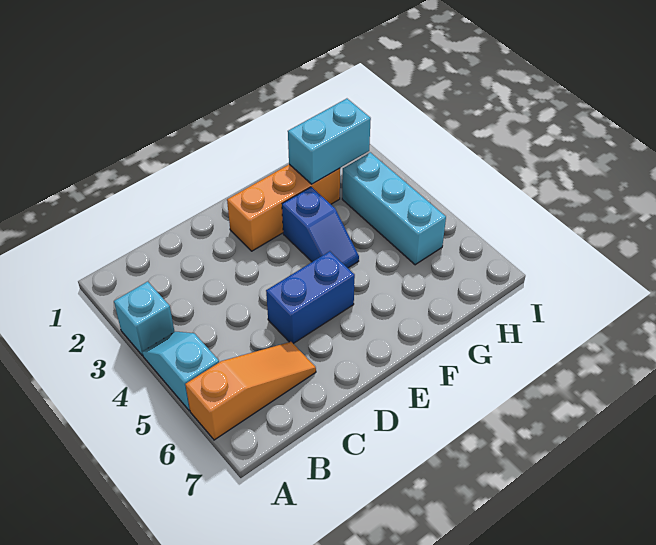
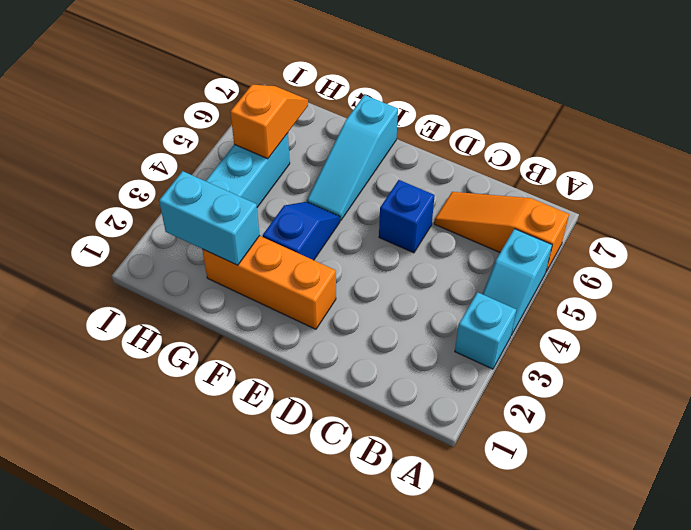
blue brick D5:E5 level 1 -> blue brick D5 level 1
none -> cyan slope F5:F7 level 1 top 7
none -> orange slope H5:H6 level 2 top 5

